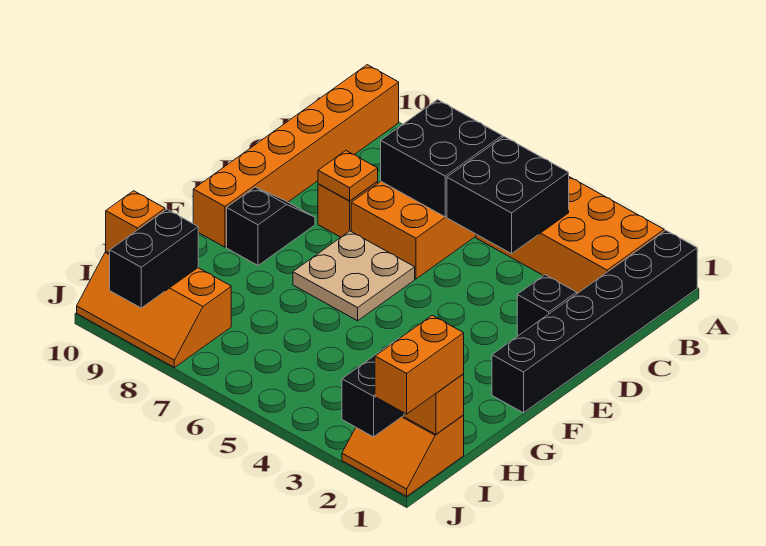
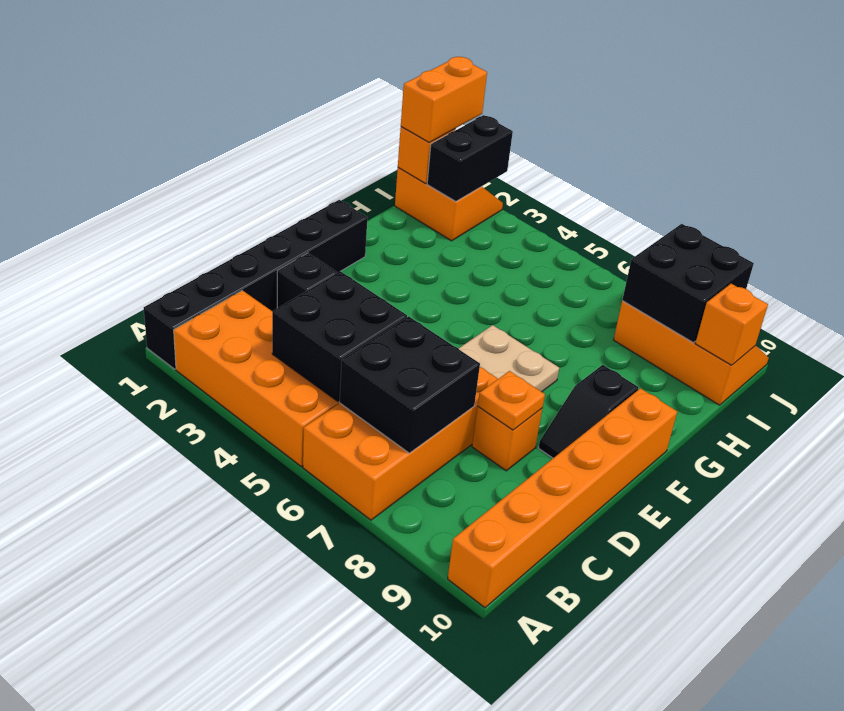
black brick I9:J9 level 2 -> black brick I8:J9 level 2

